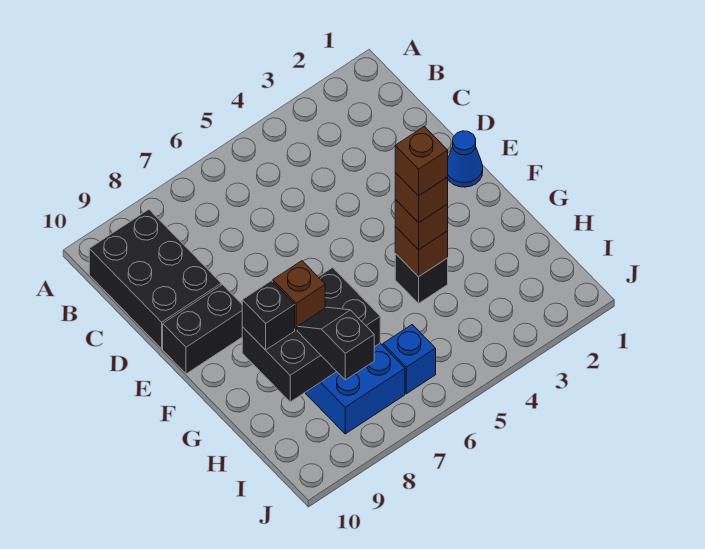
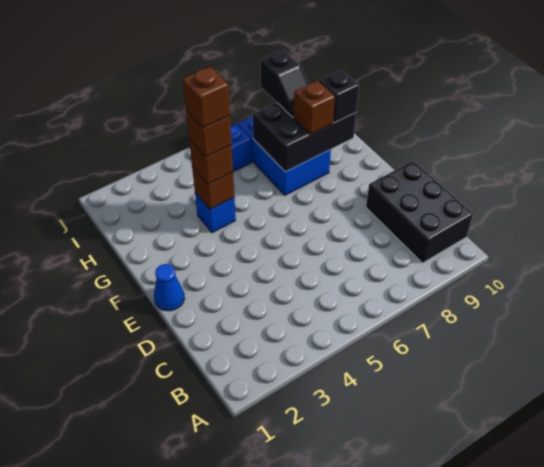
black brick E9:E10 level 1 -> none
black brick G4 level 1 -> blue brick G4 level 1

